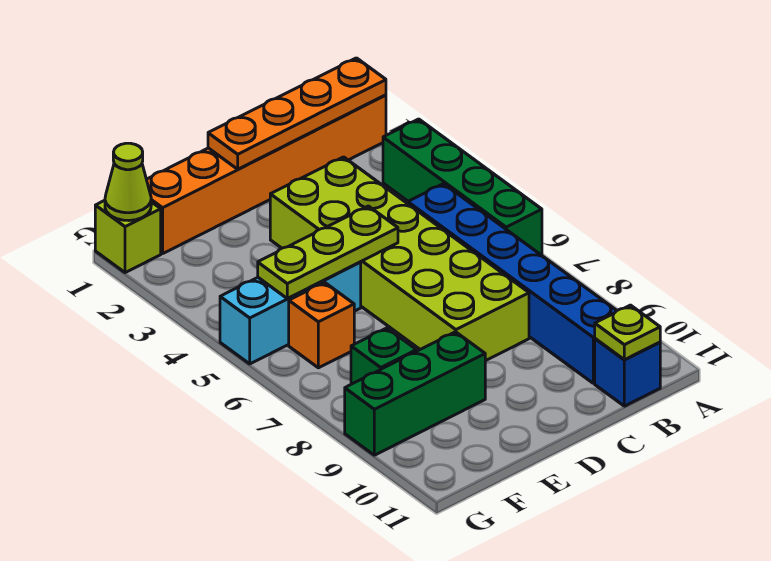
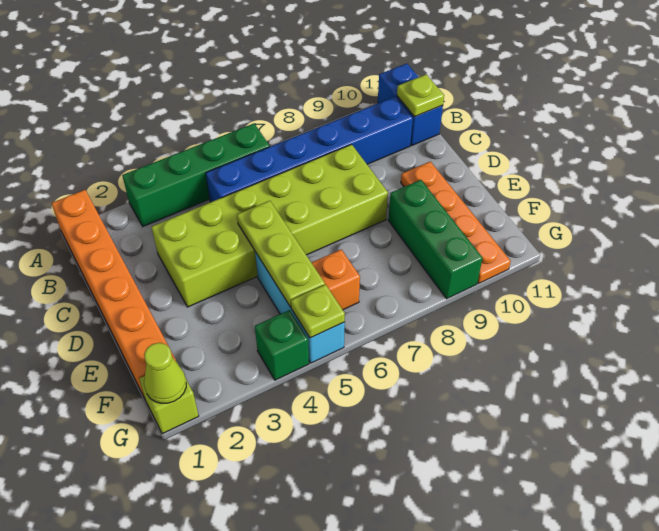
orange plate A1:D1 level 2 -> orange plate D10:G10 level 1
blue brick B11 level 1 -> blue brick A11:B11 level 1
green brick F8 level 1 -> green brick G4 level 1
none -> lime plate G5 level 2

